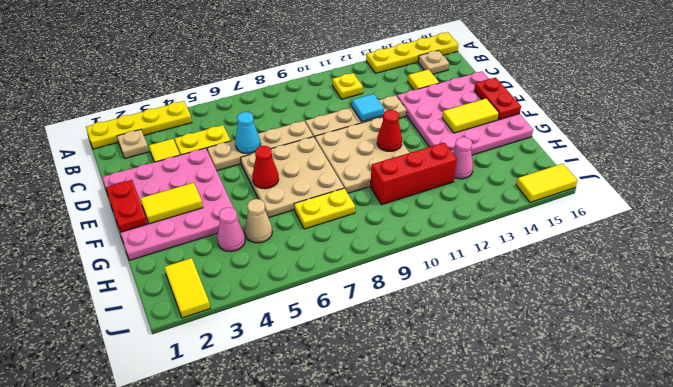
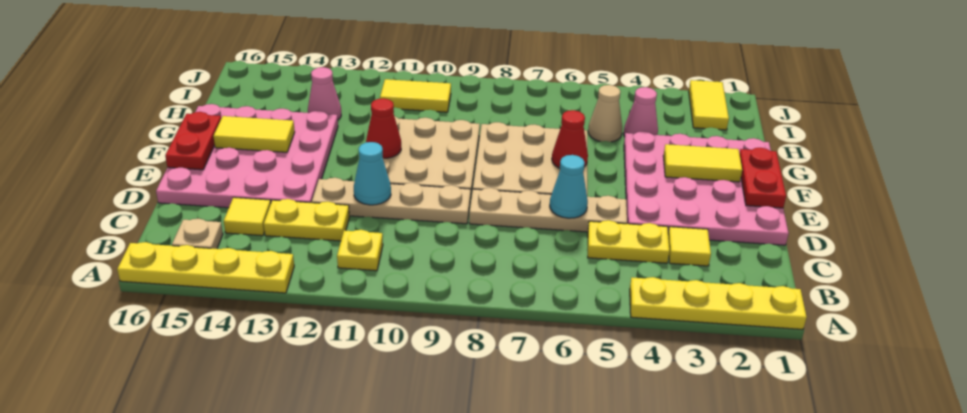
tan plate B2 level 1 -> none
cyan tile D11 level 2 -> cyan cone D11 level 2
yellow plate H7:H8 level 1 -> yellow plate C12:C13 level 1
red brick H10:H12 level 1 -> none
yellow tile J15:J16 level 1 -> yellow tile I10:I11 level 1

